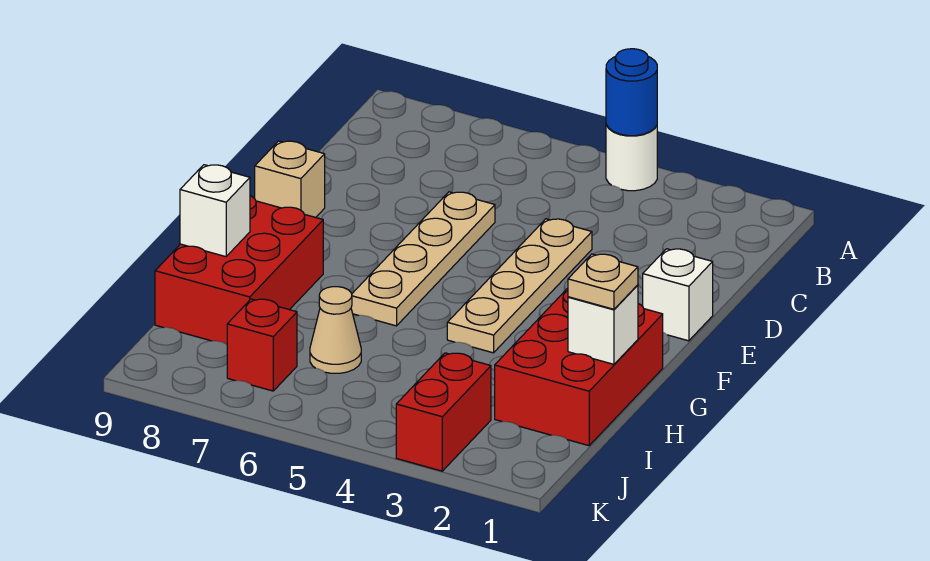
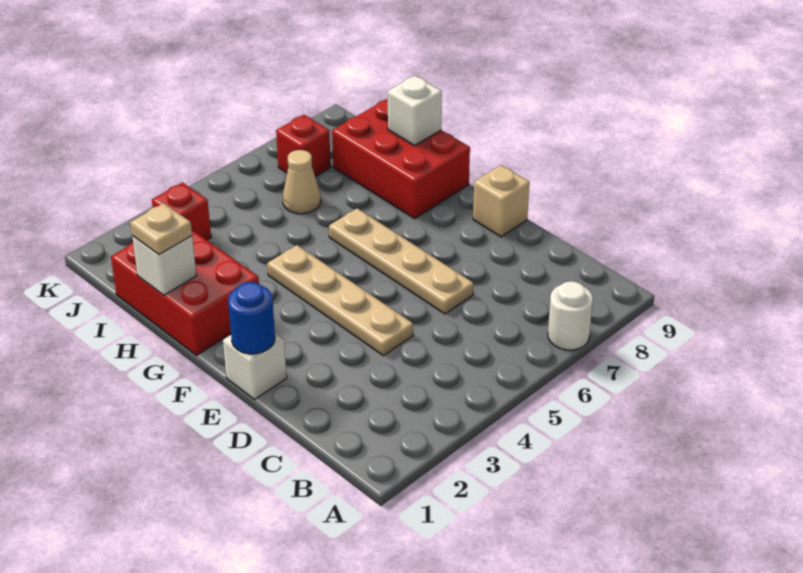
white round brick A4 level 1 -> white round brick A7 level 1
blue round brick A4 level 2 -> blue round brick E1 level 2
red brick J3:K3 level 1 -> red brick J3 level 1

